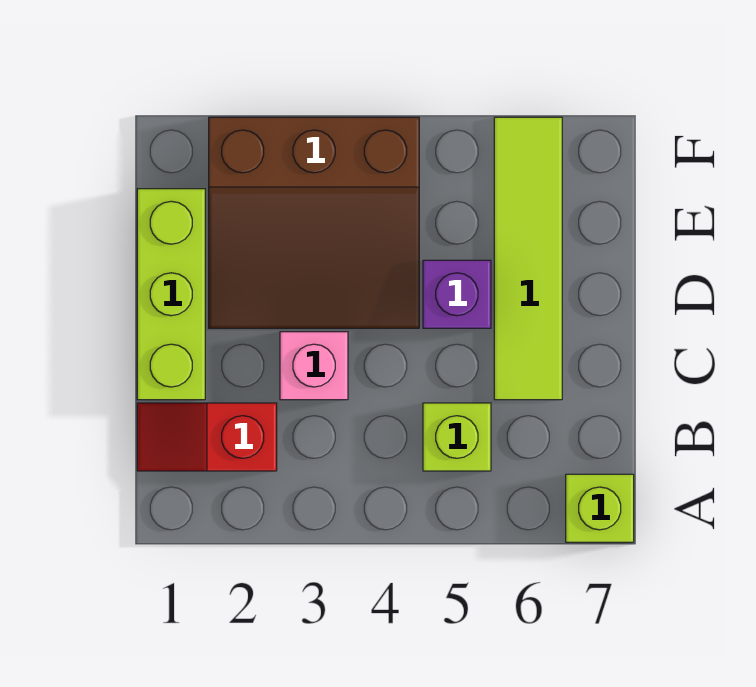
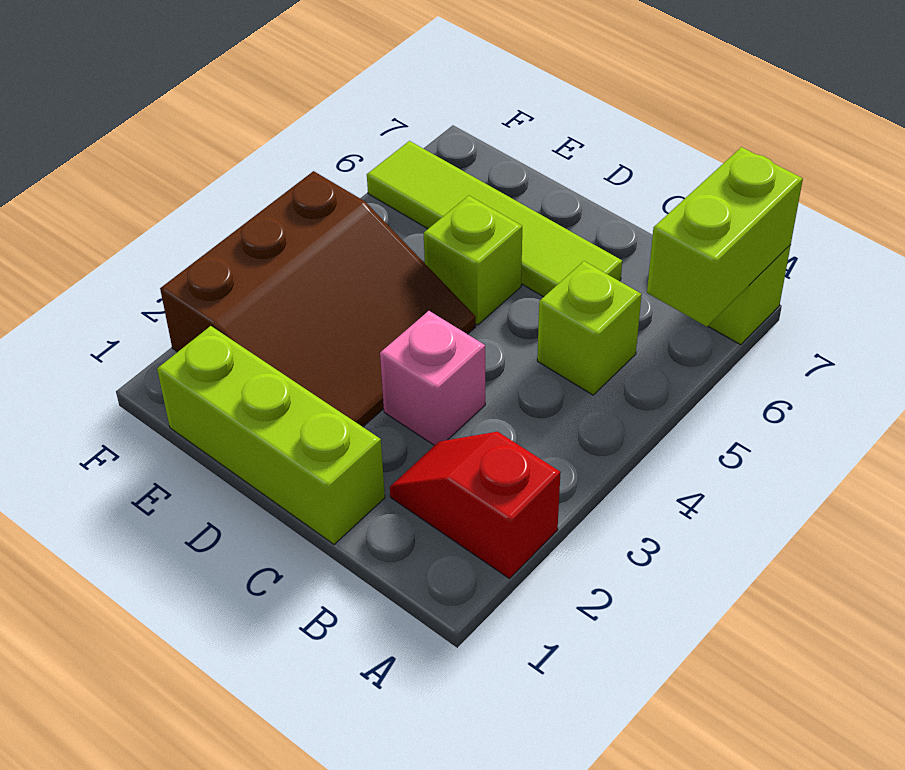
none -> lime brick A6:A7 level 2
red slope B1:B2 level 1 top 2 -> red slope A2:B2 level 1 top A
purple brick D5 level 1 -> lime brick D5 level 1

